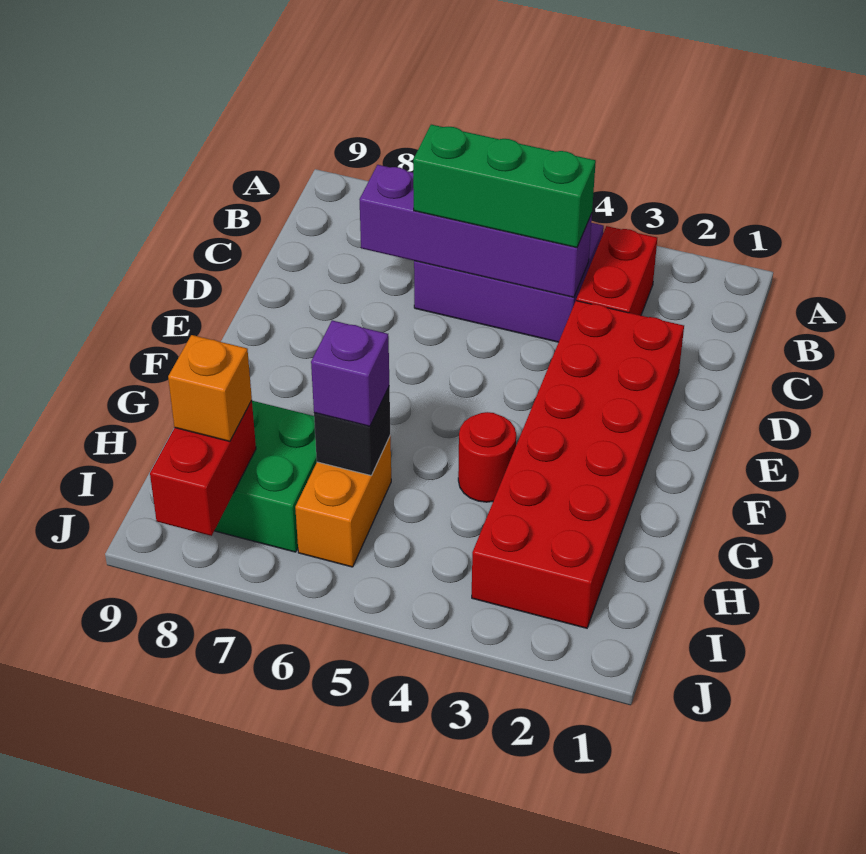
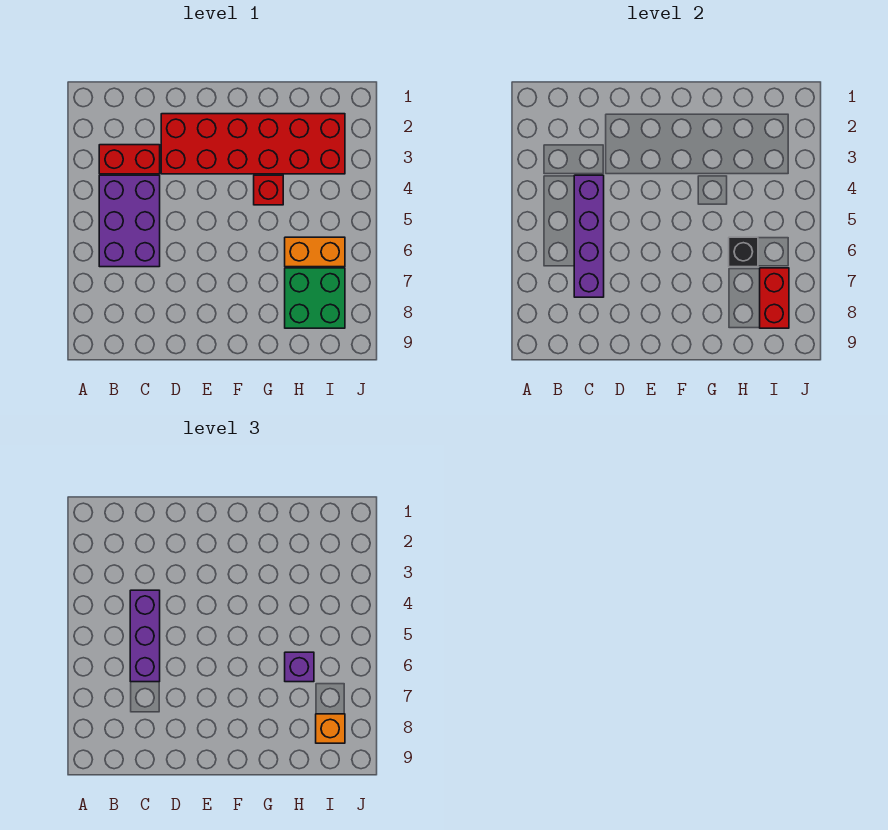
green brick C4:C6 level 3 -> purple brick C4:C6 level 3
red round brick G4 level 1 -> red brick G4 level 1
red brick I8:J8 level 2 -> red brick I7:I8 level 2

